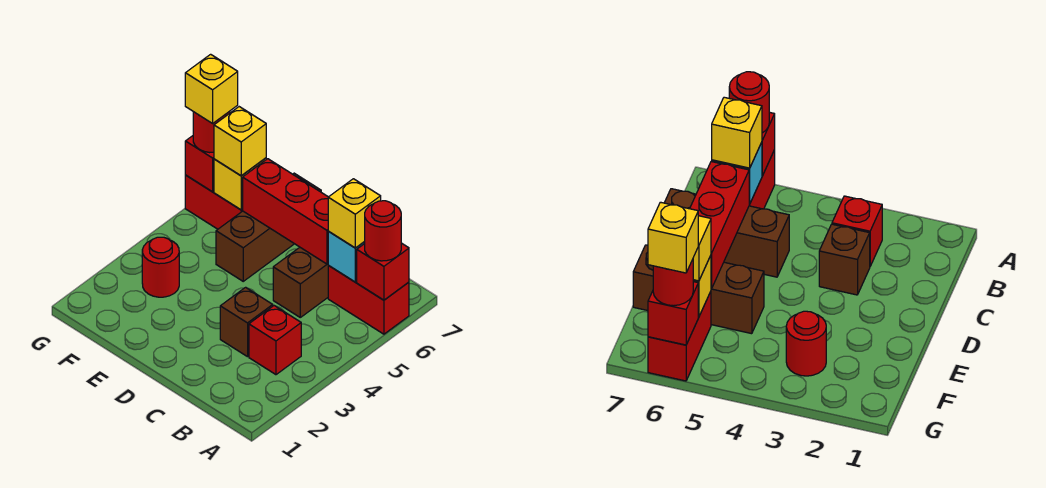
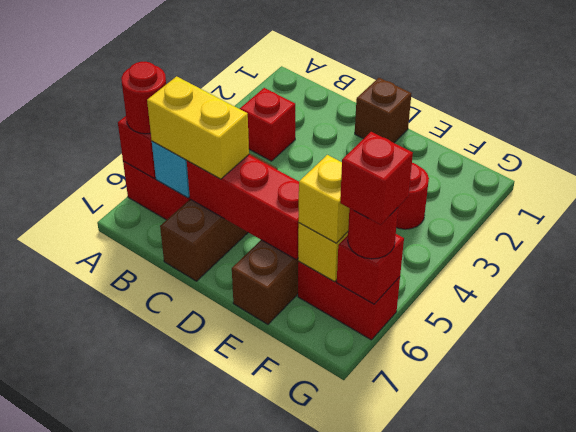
yellow brick B6 level 3 -> yellow brick B6:C6 level 3
brown brick C3 level 1 -> brown brick D1 level 1
yellow brick G6 level 4 -> red brick G6 level 4

